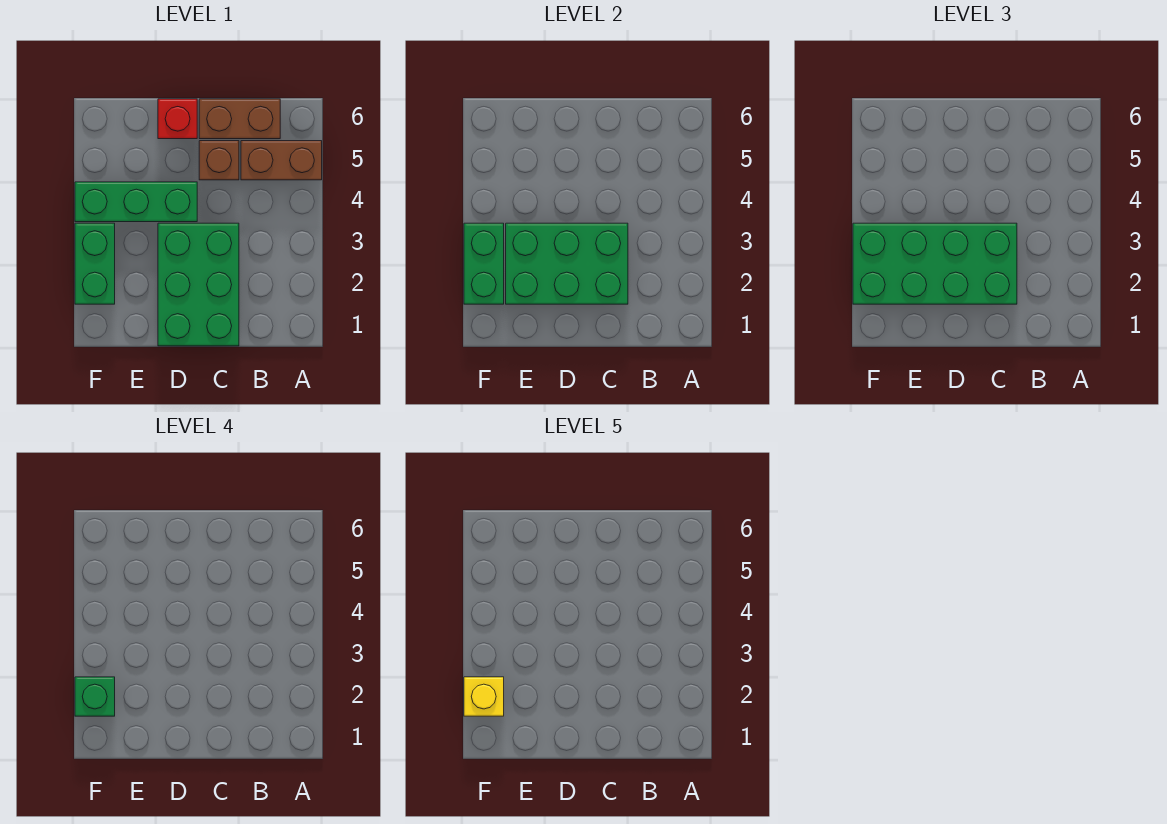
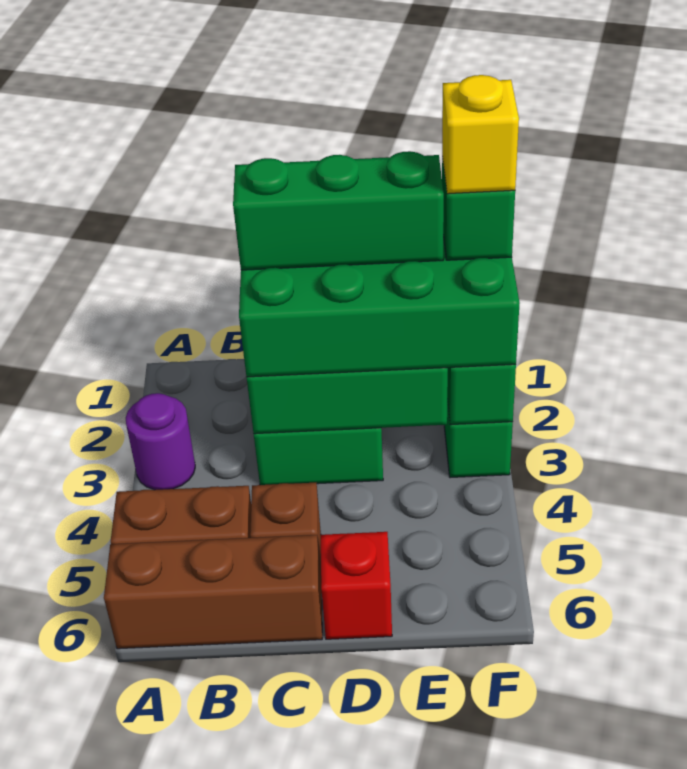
none -> purple round brick A3 level 1
brown brick B6:C6 level 1 -> brown brick A6:C6 level 1
green brick D4:F4 level 1 -> green brick C2:E2 level 4

